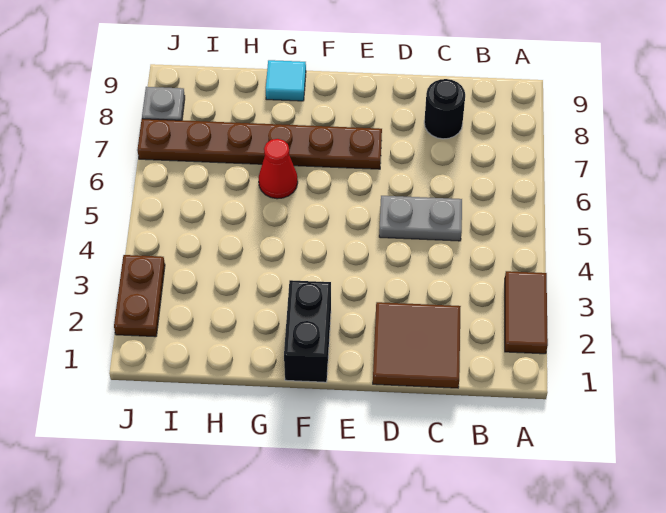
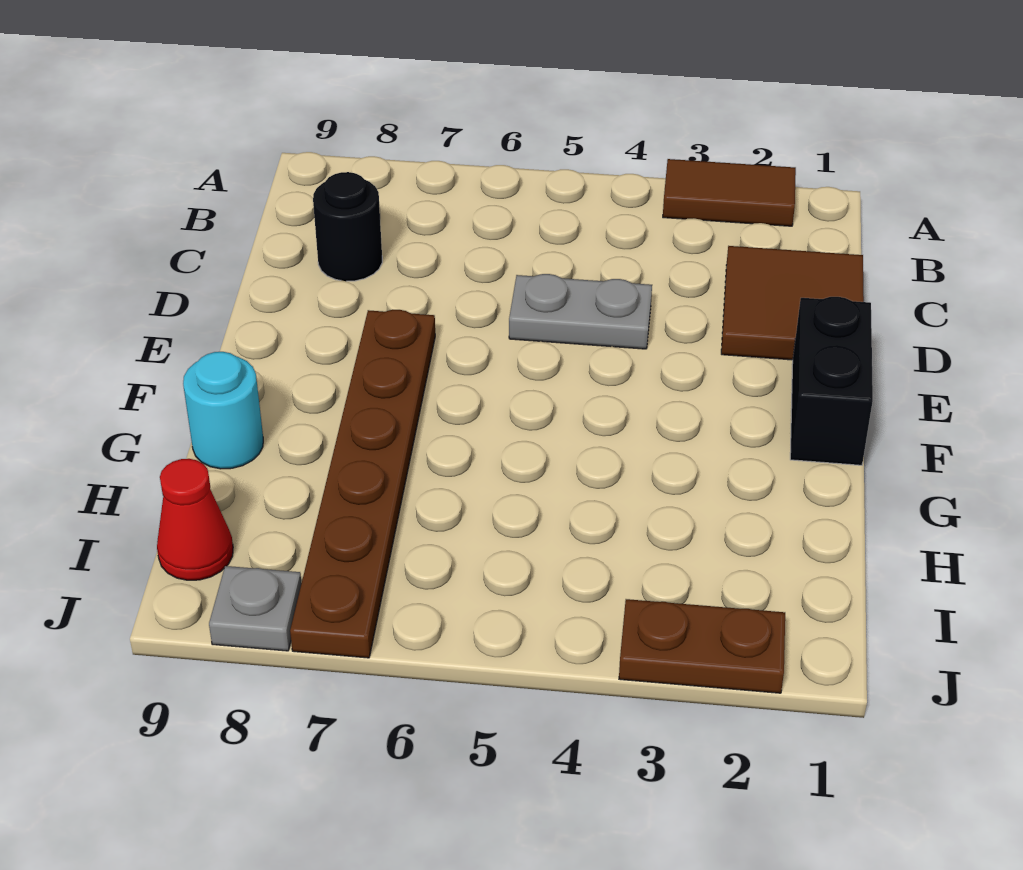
grey plate C5:D5 level 1 -> grey plate D4:D5 level 1
black brick F1:F2 level 1 -> black brick E1:F1 level 1
red cone G6 level 1 -> red cone I9 level 1
cyan tile G9 level 1 -> cyan round brick G9 level 1

